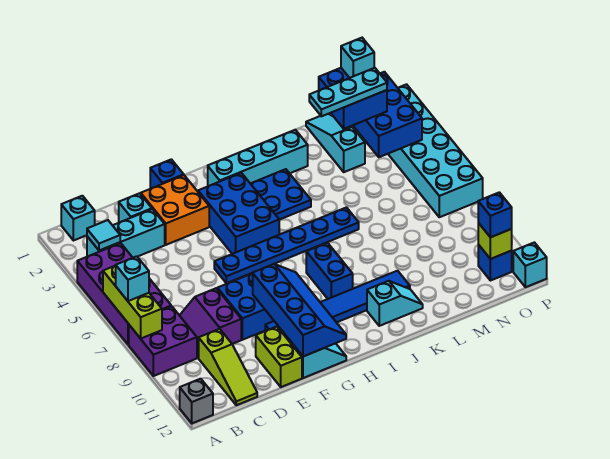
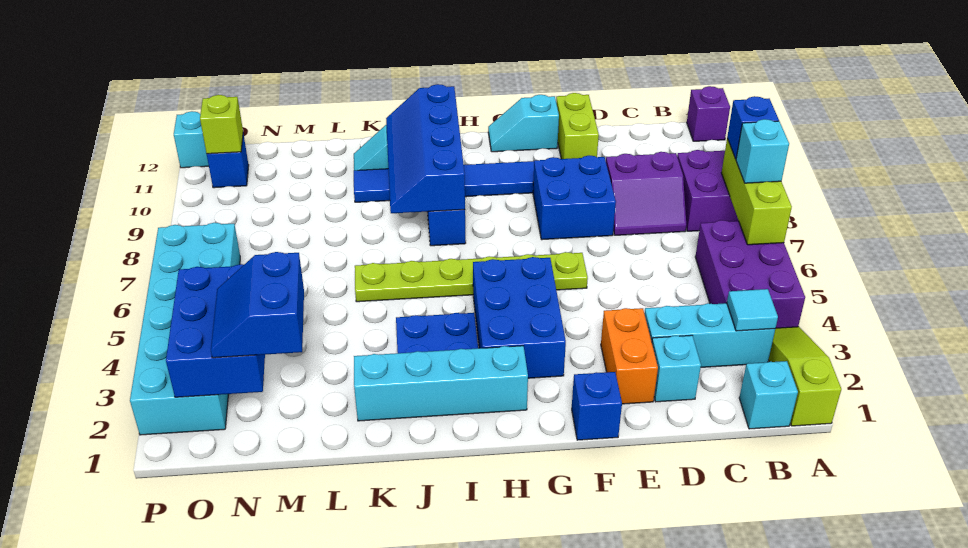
purple brick A4:B7 level 1 -> purple brick A4:B6 level 1
grey brick A12 level 1 -> purple brick A12 level 1
purple slope C8:D9 level 1 top D -> purple slope C8:D9 level 1 top 9
lime slope C10:C12 level 1 top 10 -> lime slope A1:A3 level 1 top 1
orange brick E2:F3 level 1 -> orange brick E2:E3 level 1
blue plate F6:K6 level 1 -> lime plate F6:K6 level 1
blue slope F9:G12 level 2 top F -> blue slope I8:J11 level 2 top I
cyan plate L3:N3 level 4 -> none
cyan slope M1:M3 level 1 top 3 -> none
blue brick M2:N3 level 3 -> blue slope M2:N3 level 3 top M
cyan brick N2 level 4 -> none
blue brick O11 level 3 -> blue brick A8 level 3

